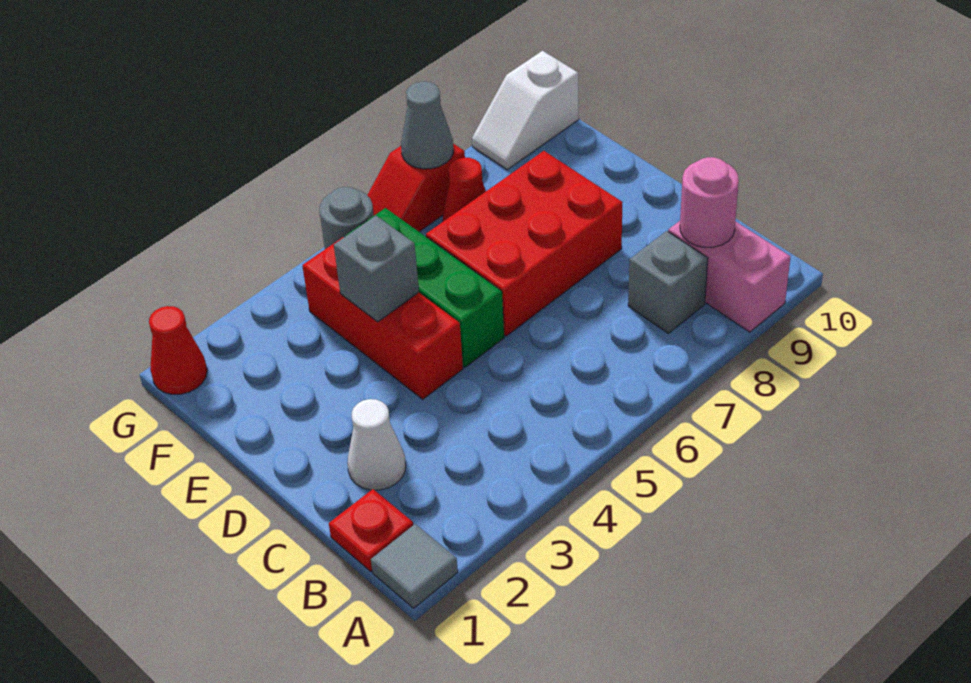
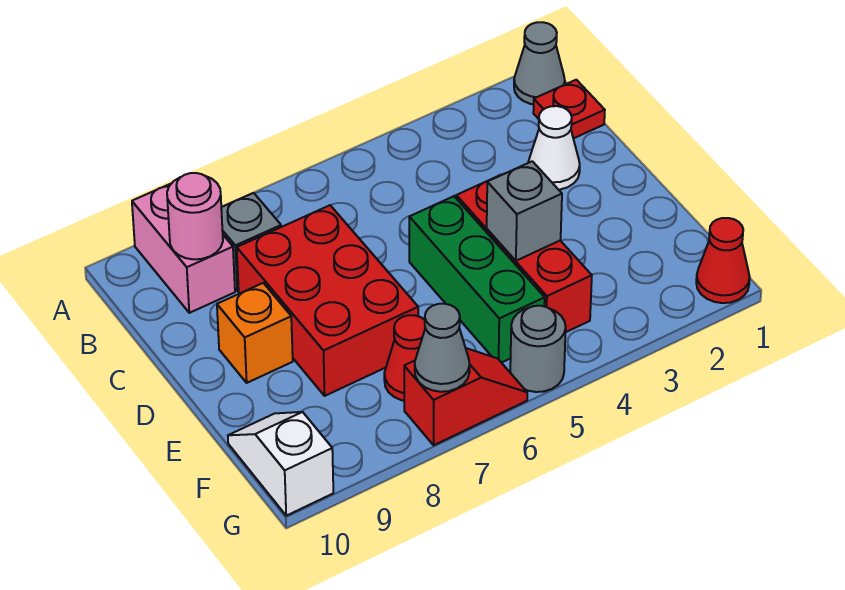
grey tile A1 level 1 -> grey cone A1 level 1
red brick D6:E8 level 1 -> red brick C7:E8 level 1
none -> orange brick D9 level 1
white slope G9:G10 level 1 top 10 -> white slope F10:G10 level 1 top G

